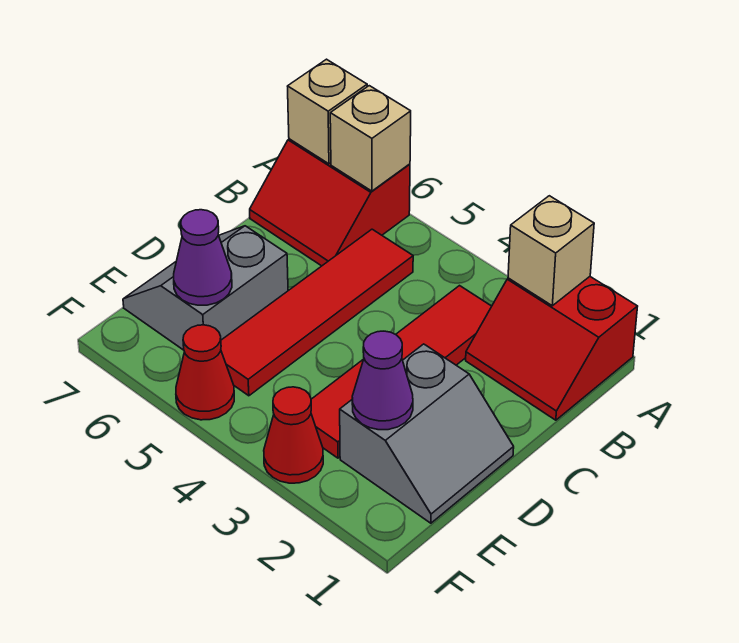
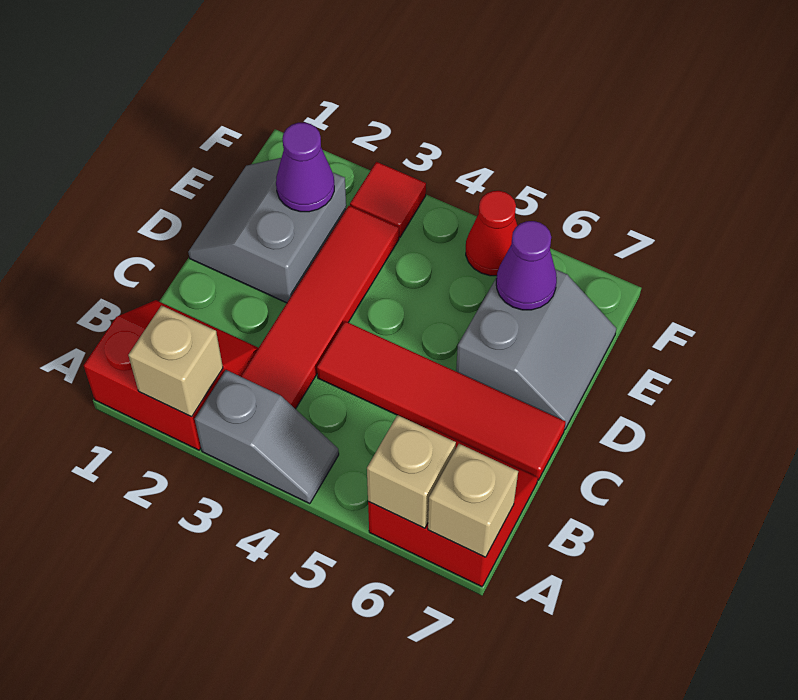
none -> grey slope A3:A4 level 1 top 3
red tile B5:E5 level 1 -> red tile C4:C7 level 1
red cone F3 level 1 -> red tile F3 level 1

